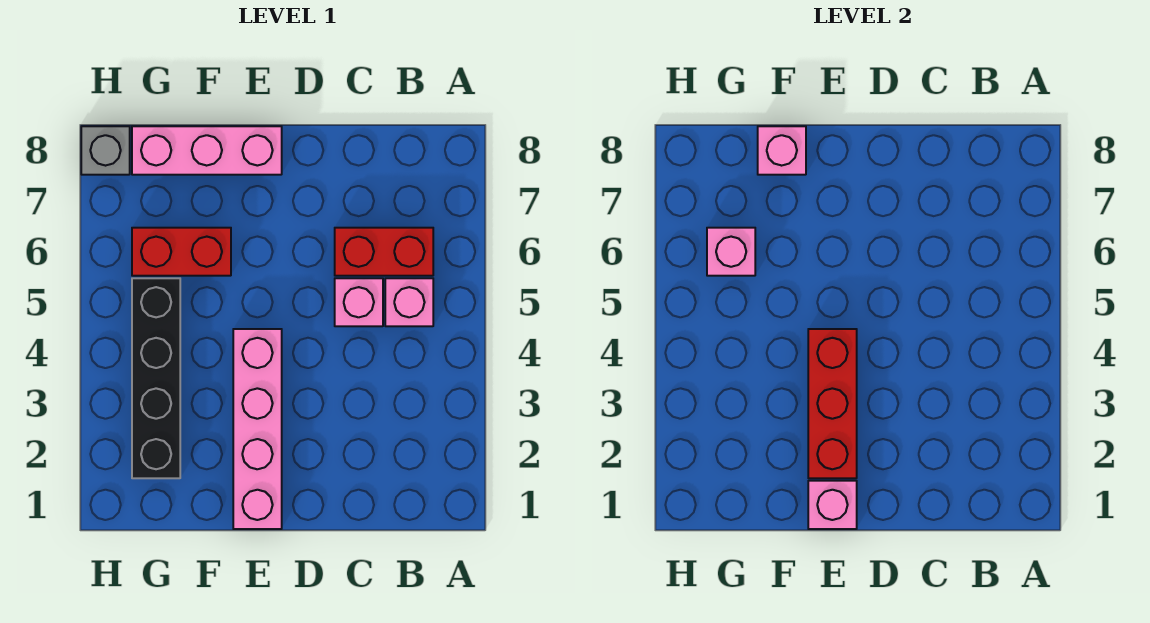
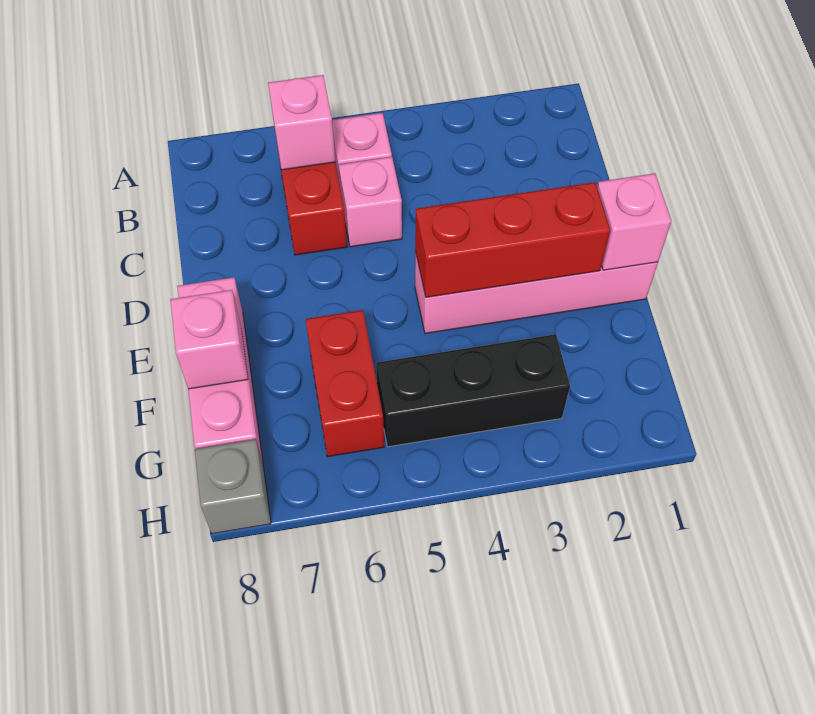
black brick G2:G5 level 1 -> black brick G3:G5 level 1
pink brick G6 level 2 -> pink brick B6 level 2

